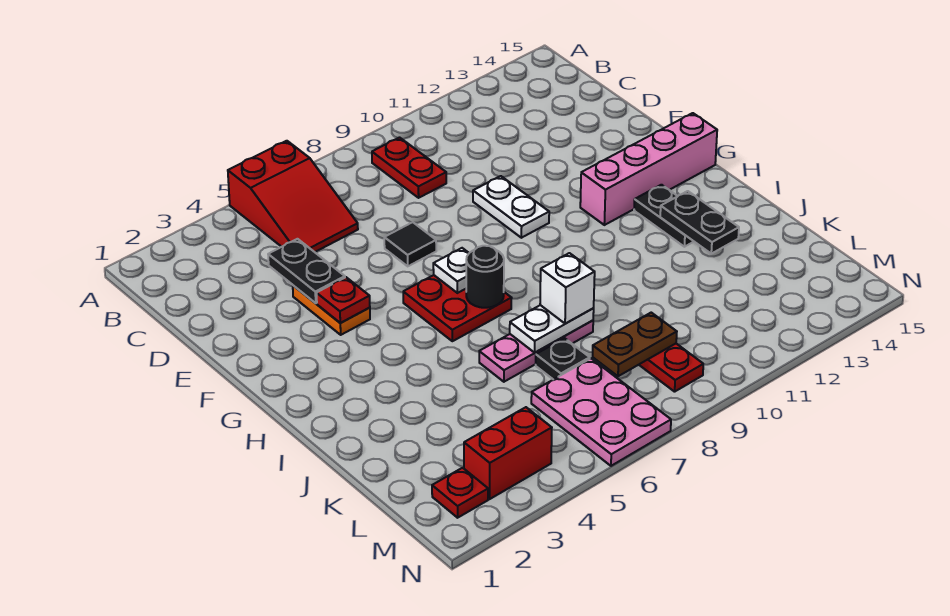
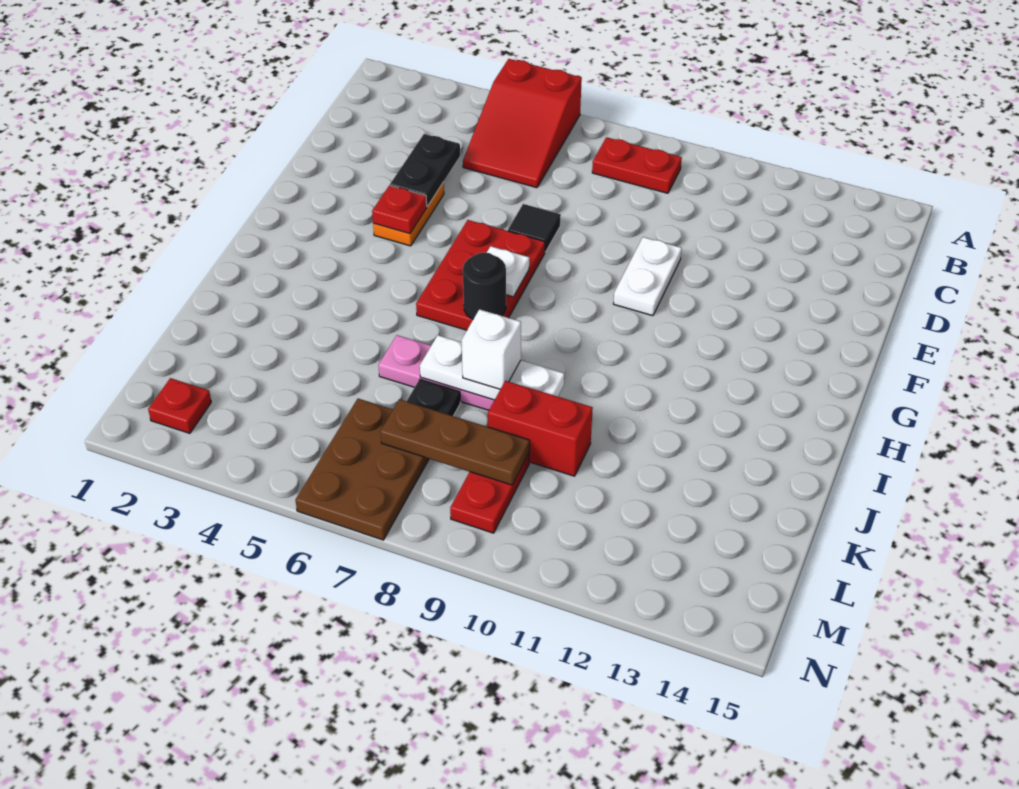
red plate B9:C9 level 1 -> red plate B8:B9 level 1
red plate G6:H7 level 1 -> red plate F6:H7 level 1
pink brick G12:G15 level 1 -> none
black plate H13:I13 level 1 -> none
black plate I13:J13 level 2 -> none
white plate J7:J8 level 2 -> white plate J7:J9 level 2
pink plate L6:N7 level 1 -> brown plate L6:N7 level 1
brown plate L8:L9 level 2 -> brown plate L7:L9 level 2
red brick M3:M4 level 1 -> red brick K9:K10 level 1

